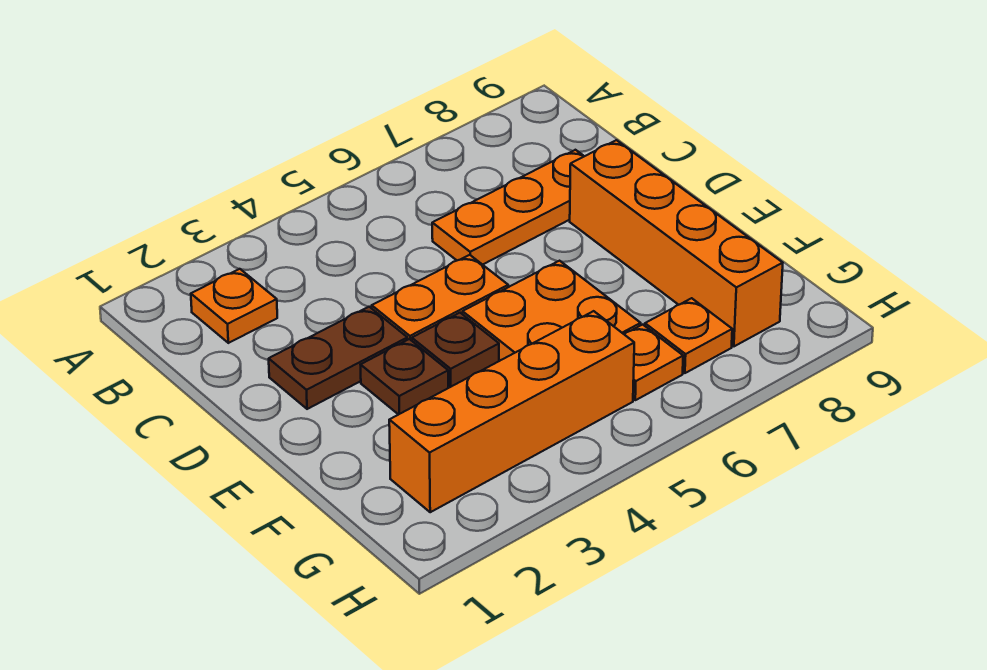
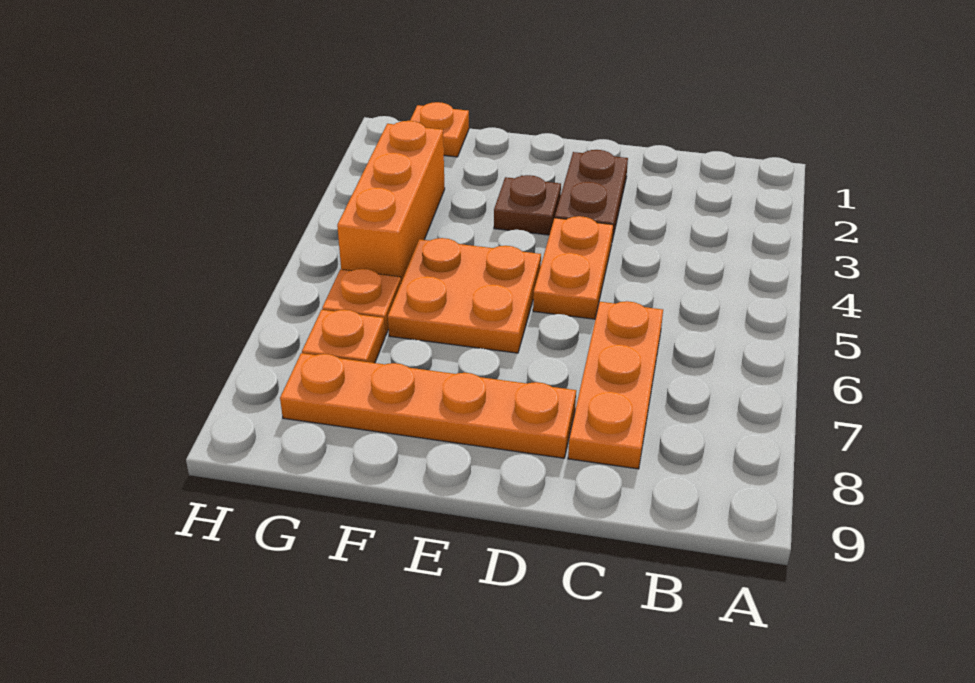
orange plate B2 level 1 -> orange plate G1 level 1
orange brick D8:G8 level 1 -> orange plate D8:G8 level 1
brown plate E4 level 1 -> none
orange brick G2:G5 level 1 -> orange brick G3:G5 level 1

